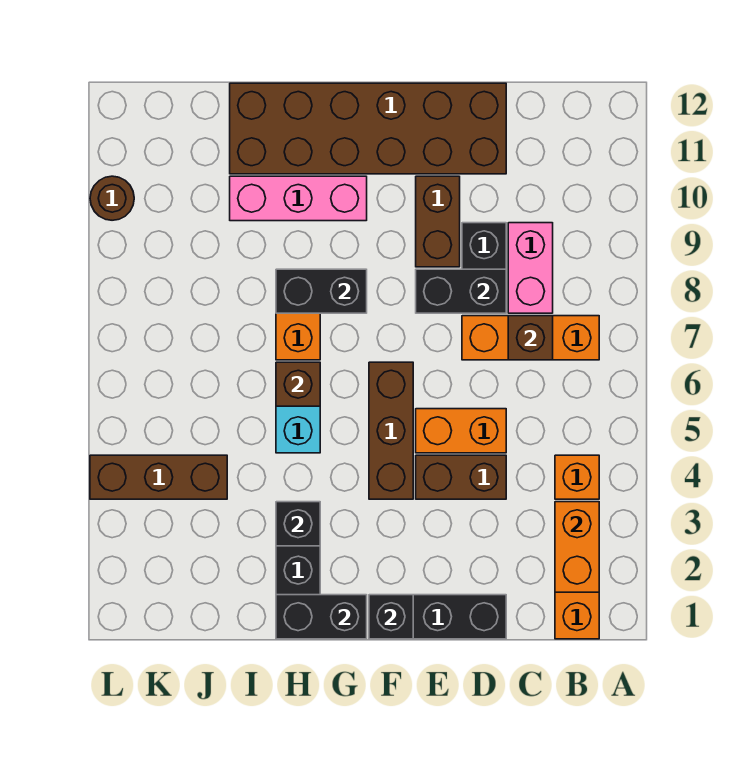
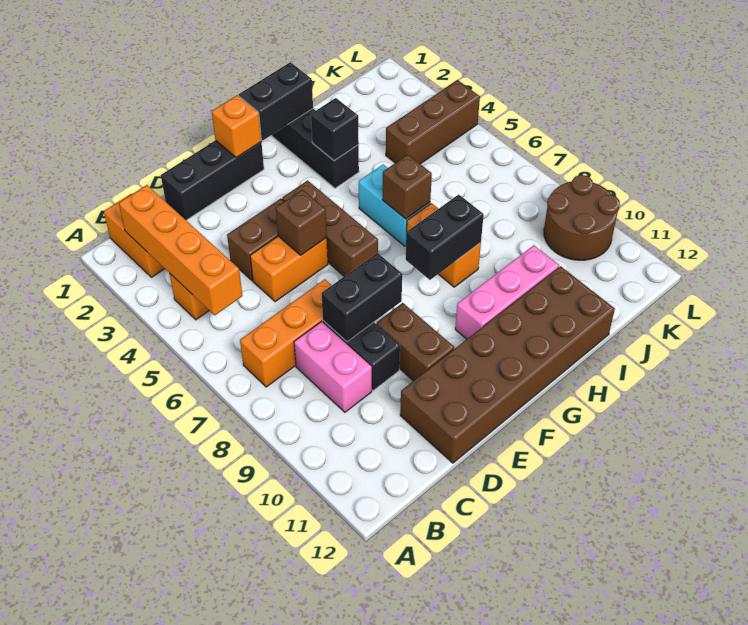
orange brick B2:B3 level 2 -> orange brick B2:B5 level 2
brown brick C7 level 2 -> brown brick E5 level 2
black brick F1 level 2 -> orange brick F1 level 2
brown round brick L10 level 1 -> brown round brick K9:L10 level 1

